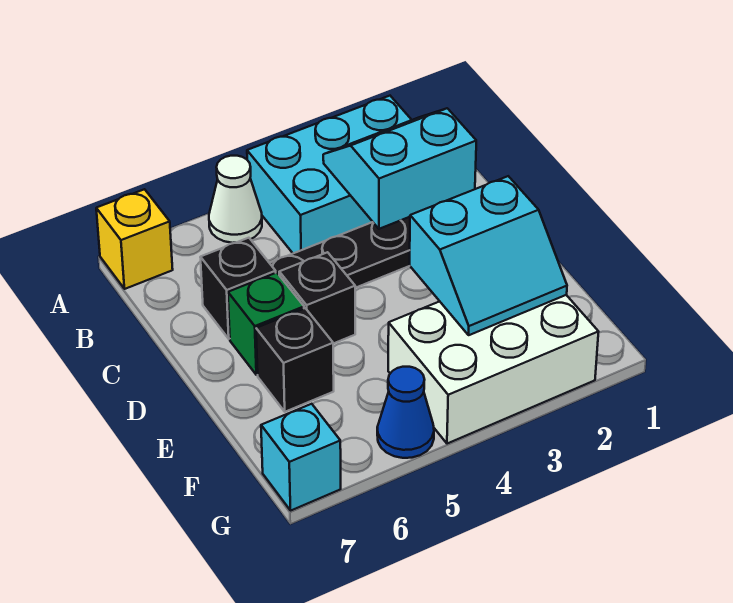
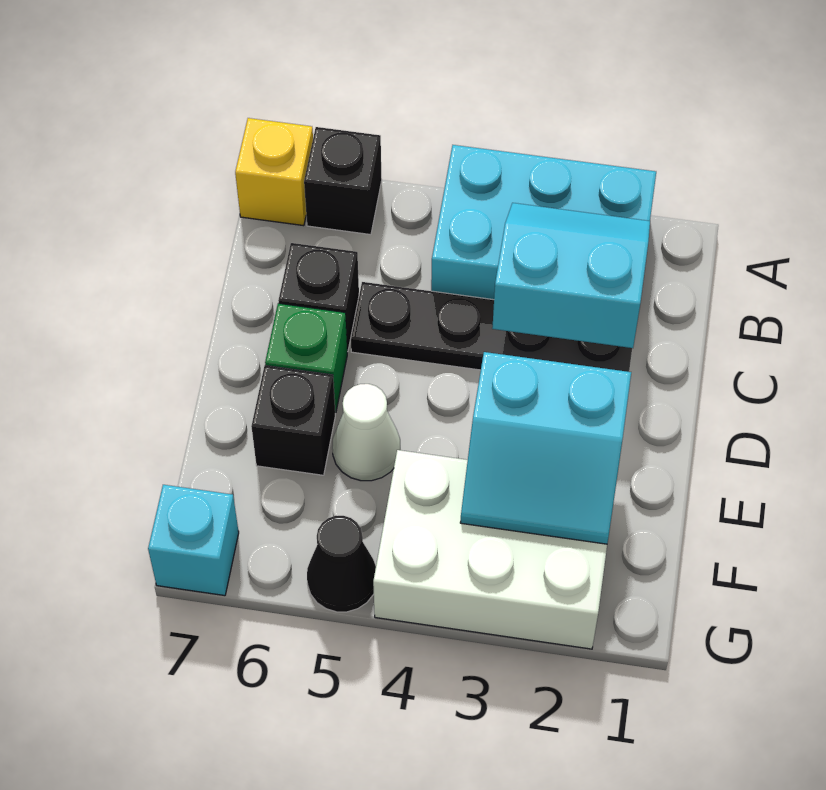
white cone A5 level 1 -> white cone E5 level 1
black brick D5 level 1 -> black brick A6 level 1
blue cone G5 level 1 -> black cone G5 level 1

